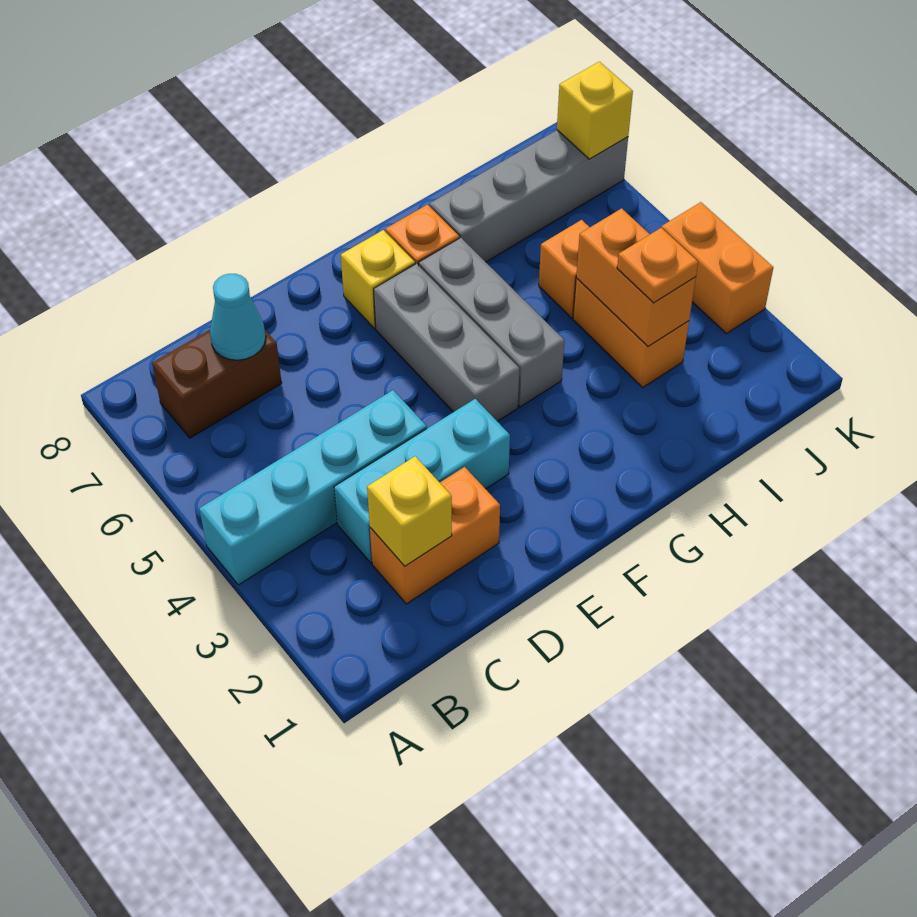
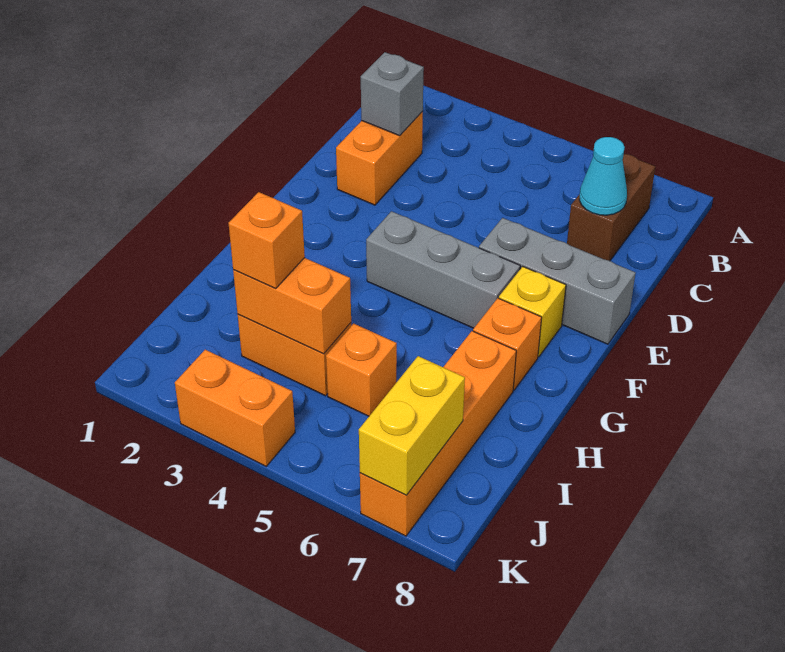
cyan brick A4:D4 level 1 -> none
yellow brick C2 level 2 -> grey brick C2 level 2
cyan brick C3:E3 level 1 -> none
grey brick G4:G6 level 1 -> grey brick E6:E8 level 1
grey brick H7:K7 level 1 -> orange brick H7:K7 level 1
orange plate I3 level 3 -> orange brick I3 level 3
yellow brick K7 level 2 -> yellow brick J7:K7 level 2

